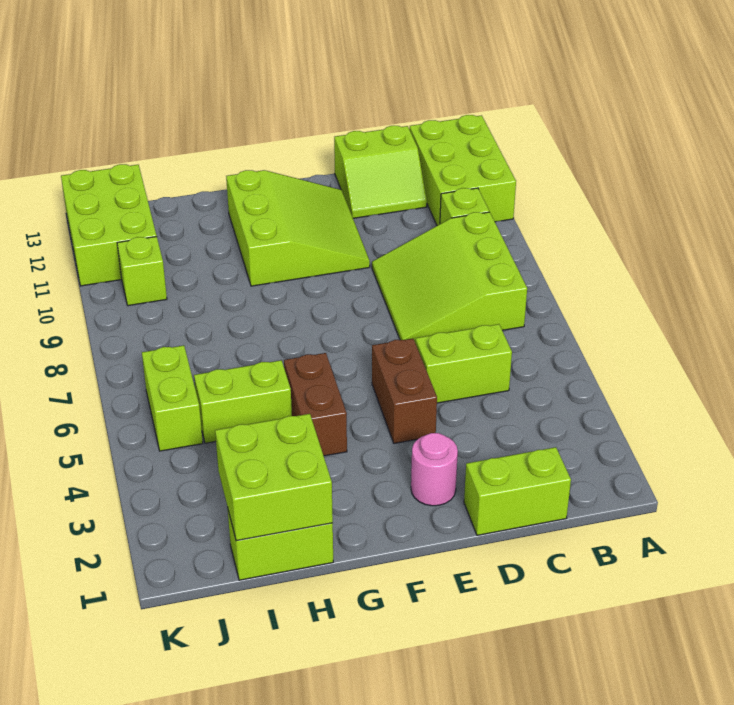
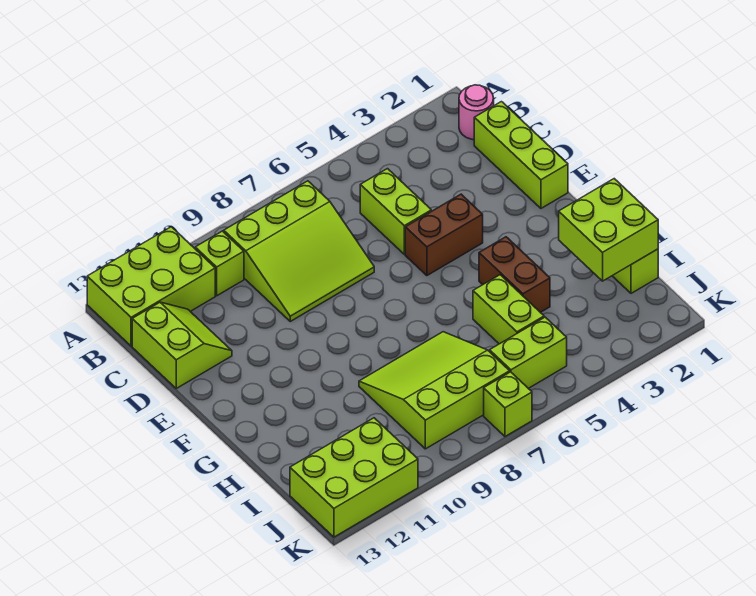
lime brick C1:D1 level 1 -> lime brick C1:E1 level 1
pink round brick E2 level 1 -> pink round brick B1 level 1
lime slope E10:G12 level 1 top G -> lime slope H7:J9 level 1 top J
brown brick G4:G5 level 1 -> brown brick G4:H4 level 1
lime brick J10 level 1 -> lime brick K7 level 1

